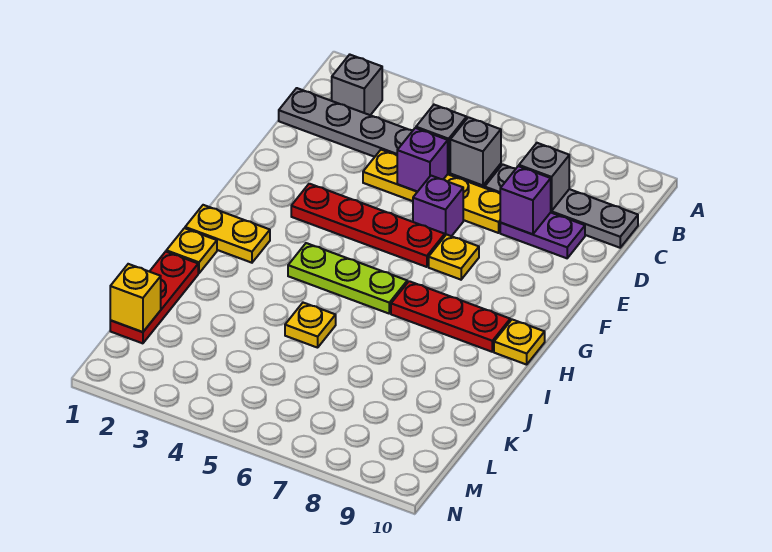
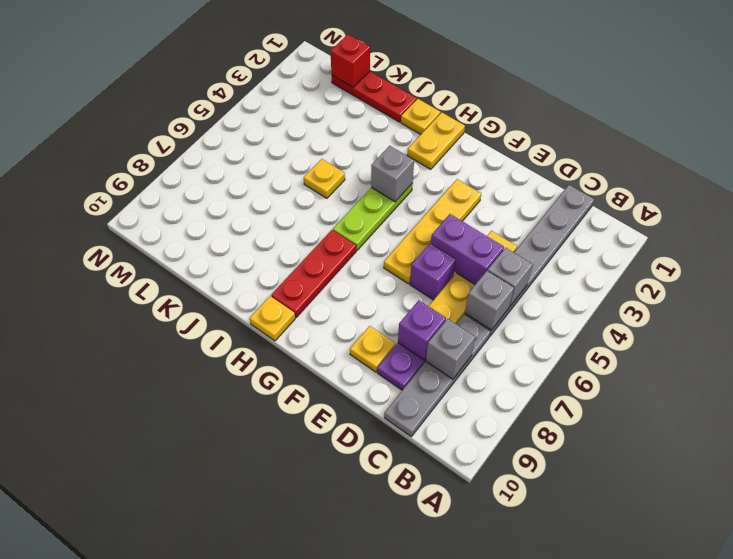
grey brick B2 level 1 -> grey brick H4 level 2
purple brick D5 level 2 -> purple brick D5:E5 level 2
red plate F3:F6 level 1 -> yellow plate F3:F6 level 1
yellow plate F7 level 1 -> yellow plate E9 level 1
yellow brick L1 level 2 -> red brick L1 level 2

